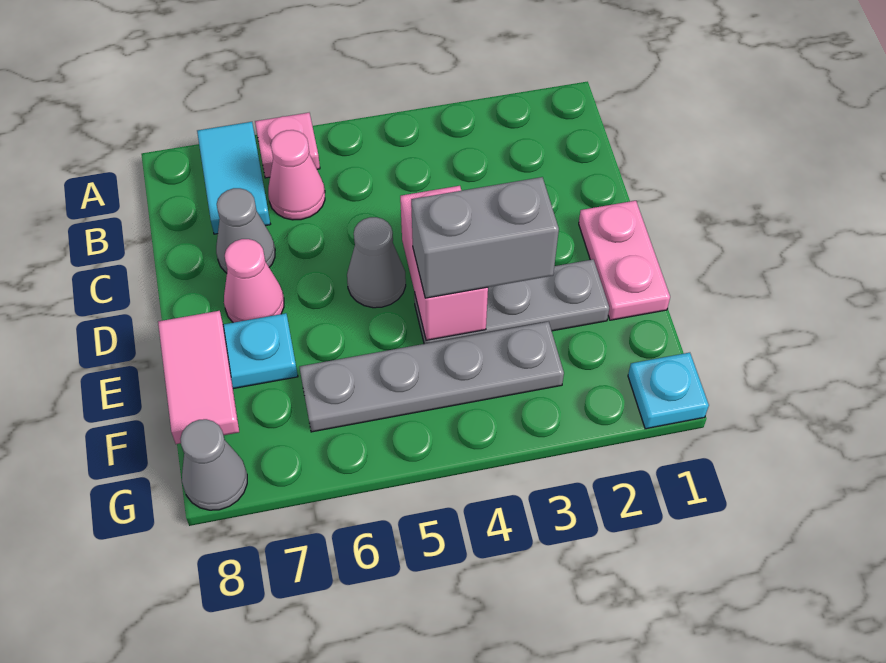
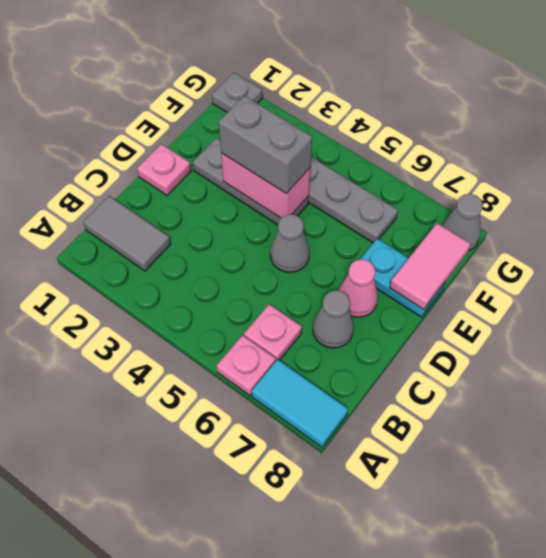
cyan tile A7:B7 level 1 -> cyan tile A7:A8 level 1
none -> grey tile B1:B2 level 1
pink cone B6 level 1 -> pink plate B6 level 1
pink plate D1:E1 level 1 -> pink plate D1 level 1
pink brick D4:E4 level 2 -> pink brick E3:E4 level 2
cyan plate G1 level 1 -> grey plate G1 level 1

